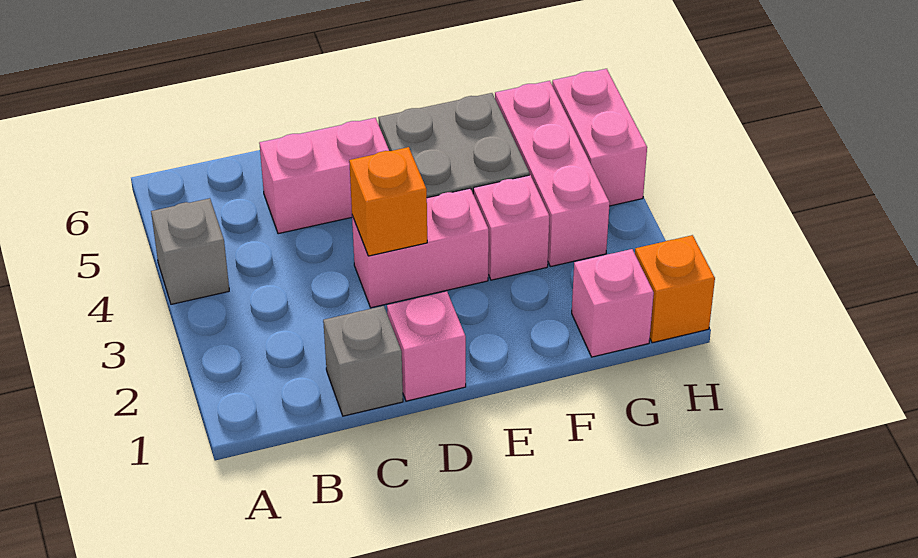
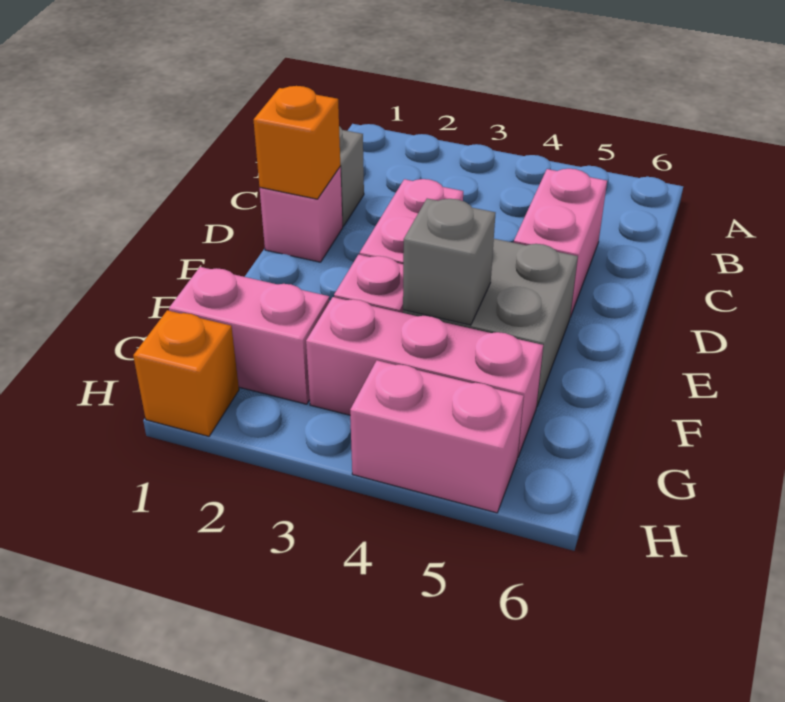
grey brick A4 level 1 -> grey brick F4 level 2
orange brick D3 level 2 -> orange brick D1 level 2
pink brick G1 level 1 -> pink brick G1:G2 level 1

